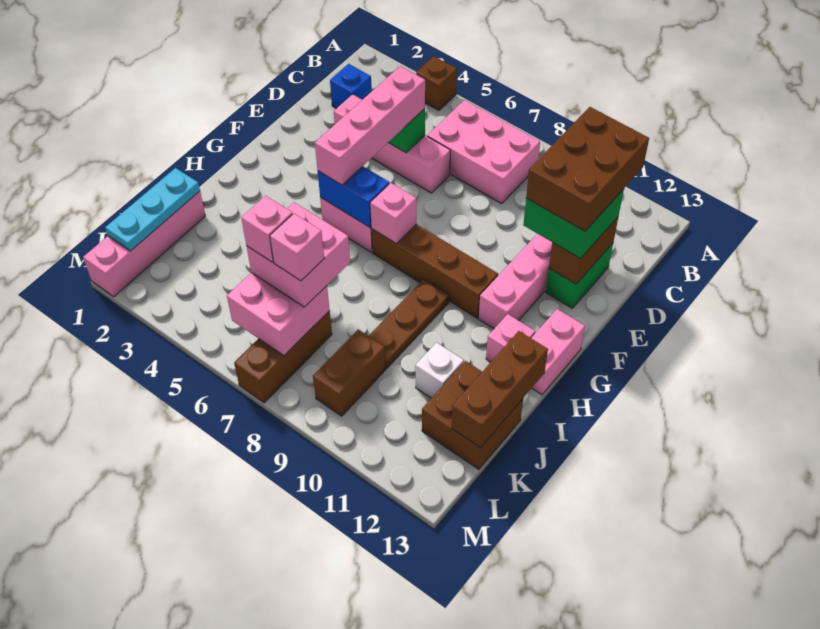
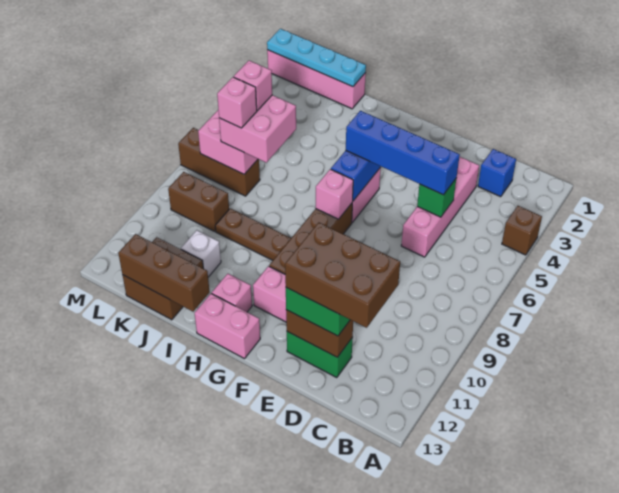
pink brick B6:C8 level 1 -> none
pink brick D5:G5 level 3 -> blue brick D5:G5 level 3
cyan plate J1:L1 level 2 -> cyan plate J1:M1 level 2

